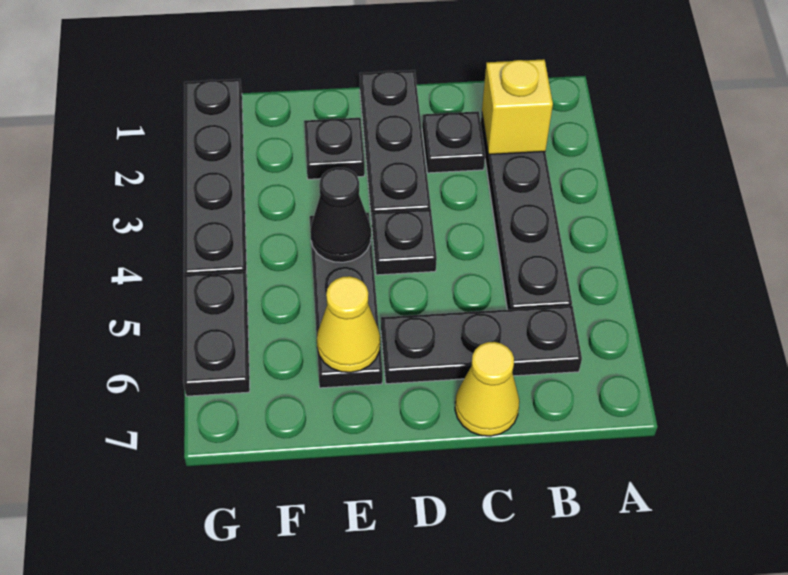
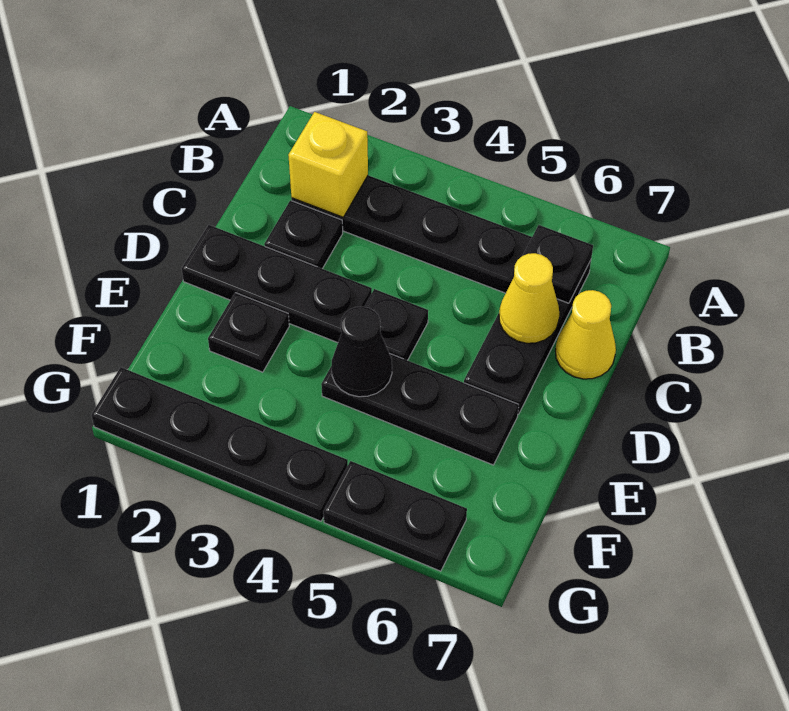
none -> black plate B6 level 2
yellow cone E6 level 2 -> yellow cone C6 level 2

